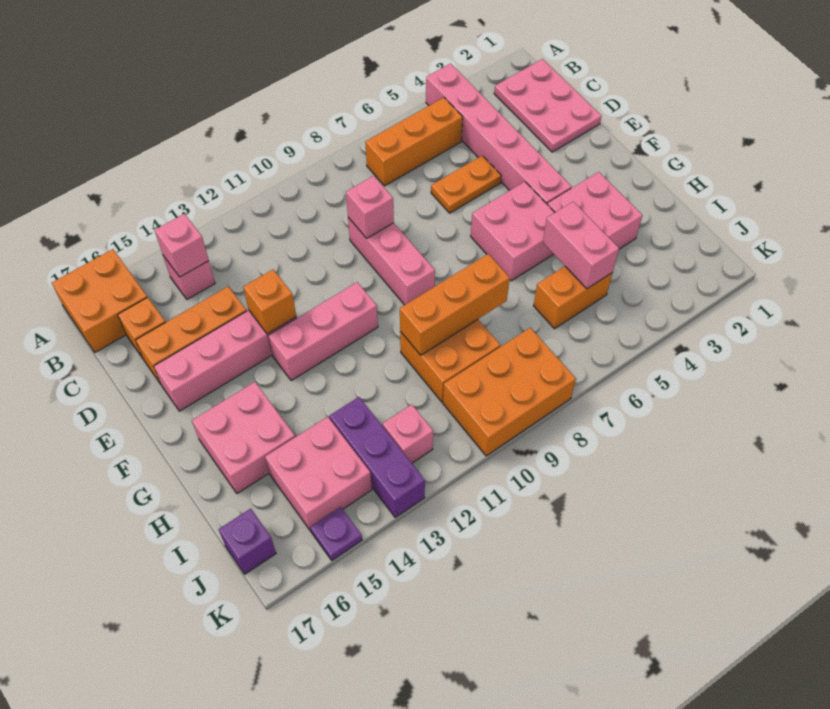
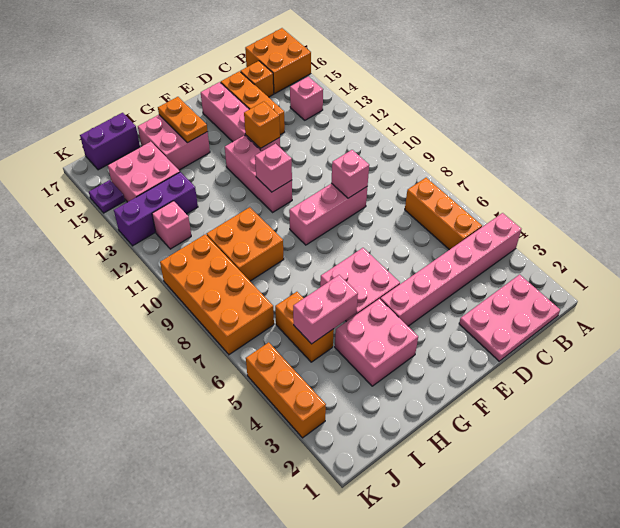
pink brick B14 level 2 -> pink brick F11 level 2
orange plate D5:D6 level 1 -> orange plate G15:G16 level 2
orange brick H8:H10 level 2 -> orange brick K3:K5 level 1
orange brick J8:K10 level 1 -> orange brick J7:K10 level 1
purple brick J17 level 1 -> purple brick I17:J17 level 1

